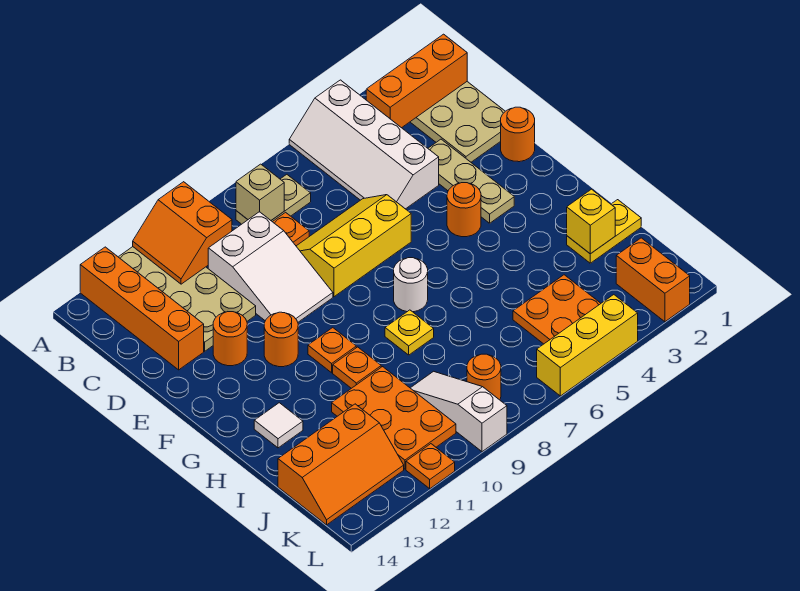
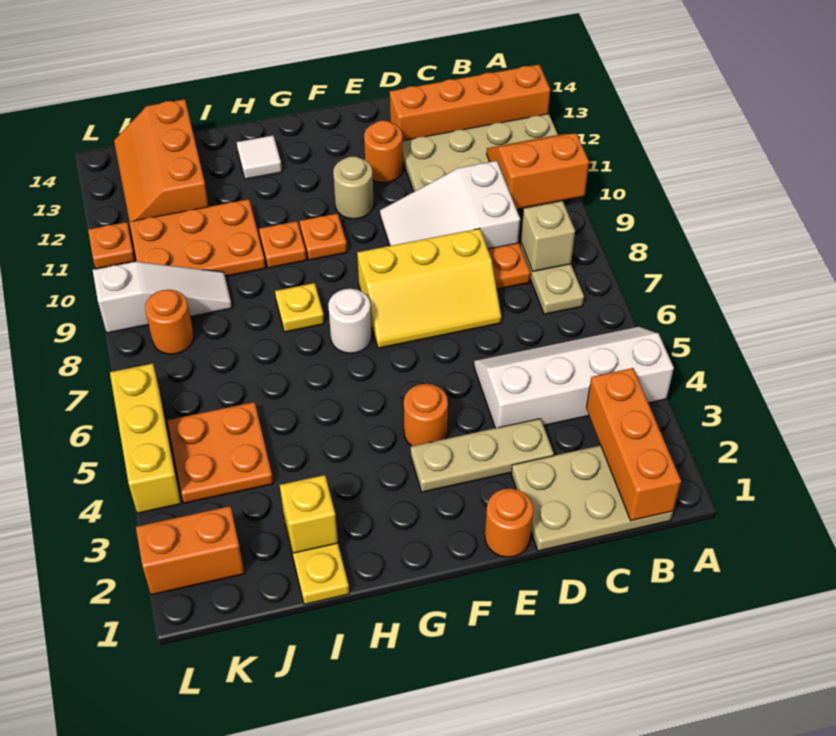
yellow slope D6:E8 level 1 top E -> yellow slope D7:F8 level 1 top 8
orange round brick F11 level 1 -> tan round brick F11 level 1

